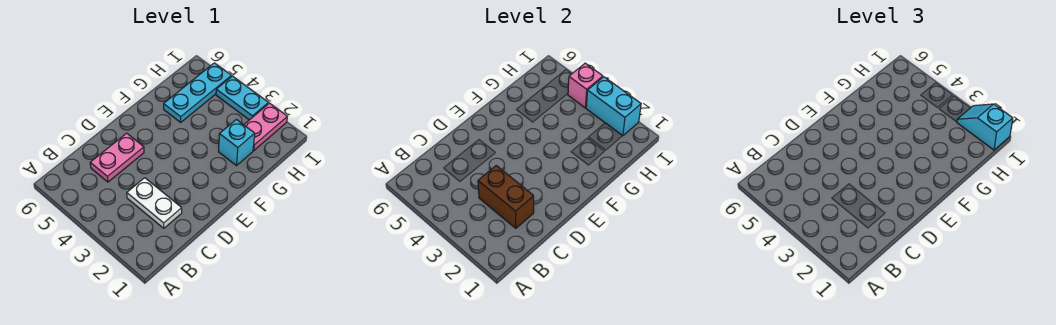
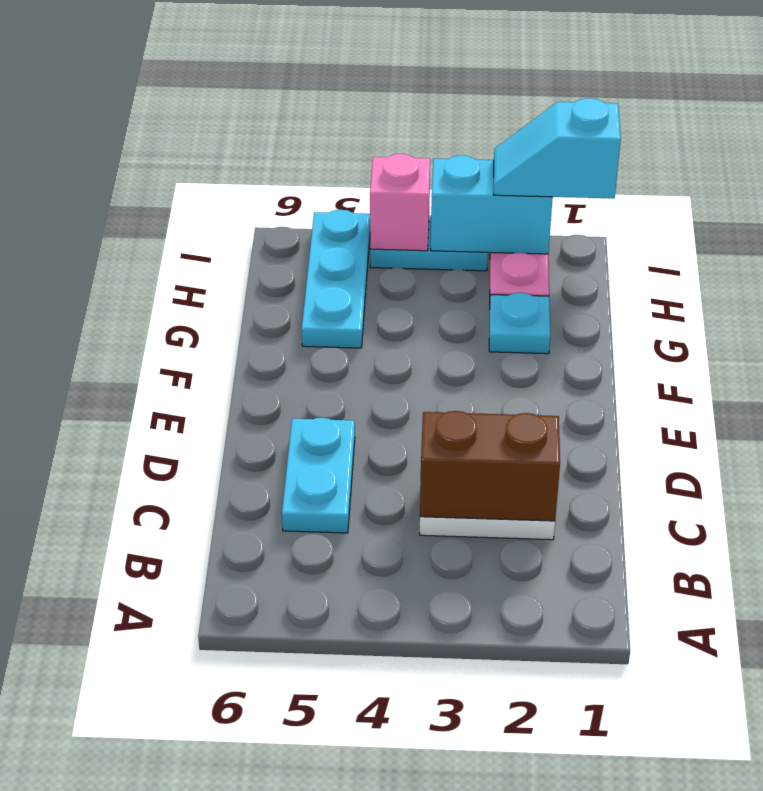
pink plate C5:D5 level 1 -> cyan plate C5:D5 level 1
cyan brick G2 level 1 -> cyan plate G2 level 1

